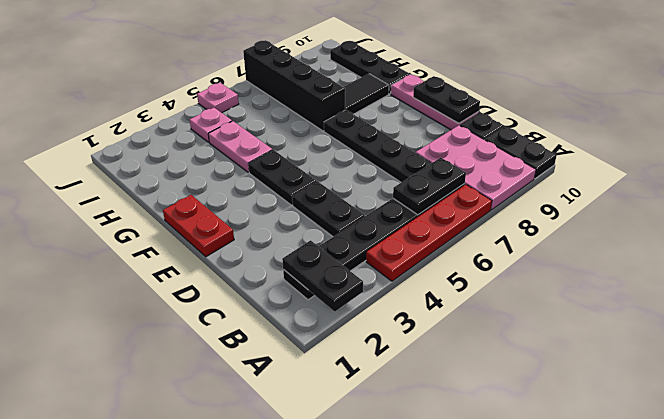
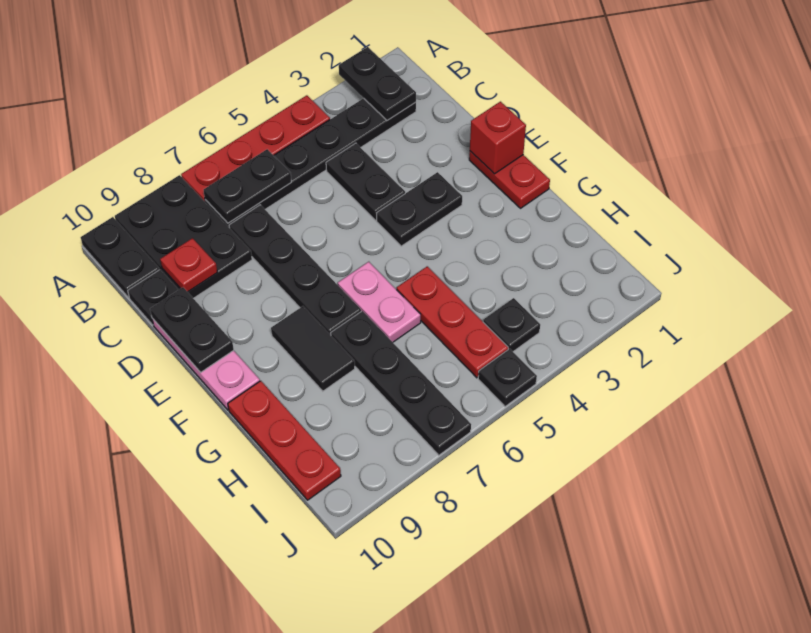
pink plate A8:C9 level 1 -> black plate A8:C9 level 1
none -> red plate C9 level 2
none -> red brick E1 level 2
black plate E4:F4 level 1 -> black plate E3:E4 level 1
pink plate G4:H4 level 1 -> pink plate F6:G6 level 1
none -> red plate G5:I5 level 1
black brick G7:J7 level 1 -> black plate G7:J7 level 1
black tile G8:G9 level 1 -> black tile F8:G8 level 1
black plate G10:I10 level 1 -> red plate G10:I10 level 1
pink plate I4 level 1 -> black plate I4 level 1
pink plate J5 level 1 -> black plate J5 level 1

